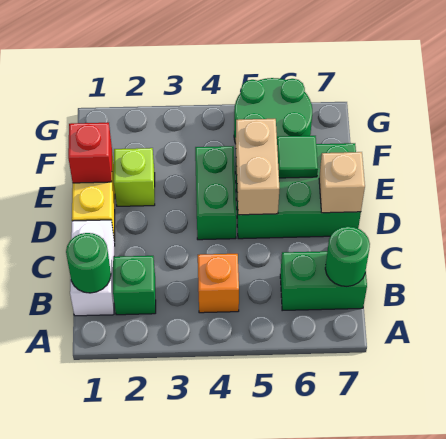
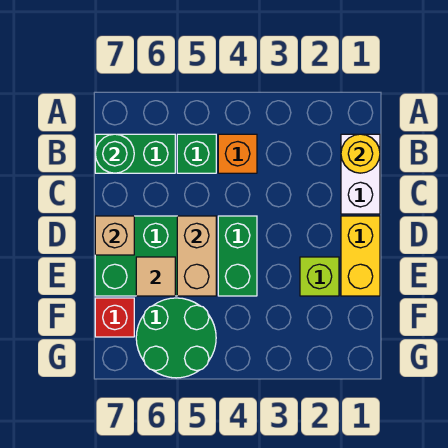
green round brick B1 level 2 -> yellow round brick B1 level 2
green brick B2 level 1 -> green brick B5 level 1
red brick E1 level 2 -> red brick F7 level 1
green tile E6 level 2 -> tan tile E6 level 2

